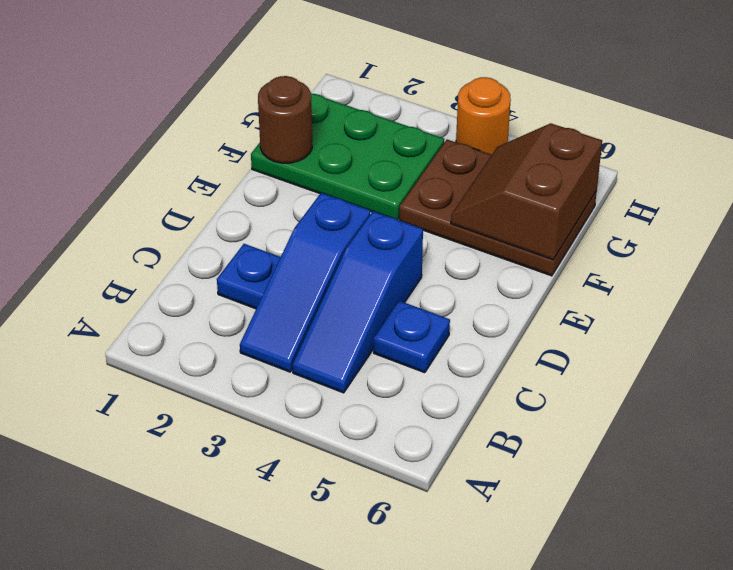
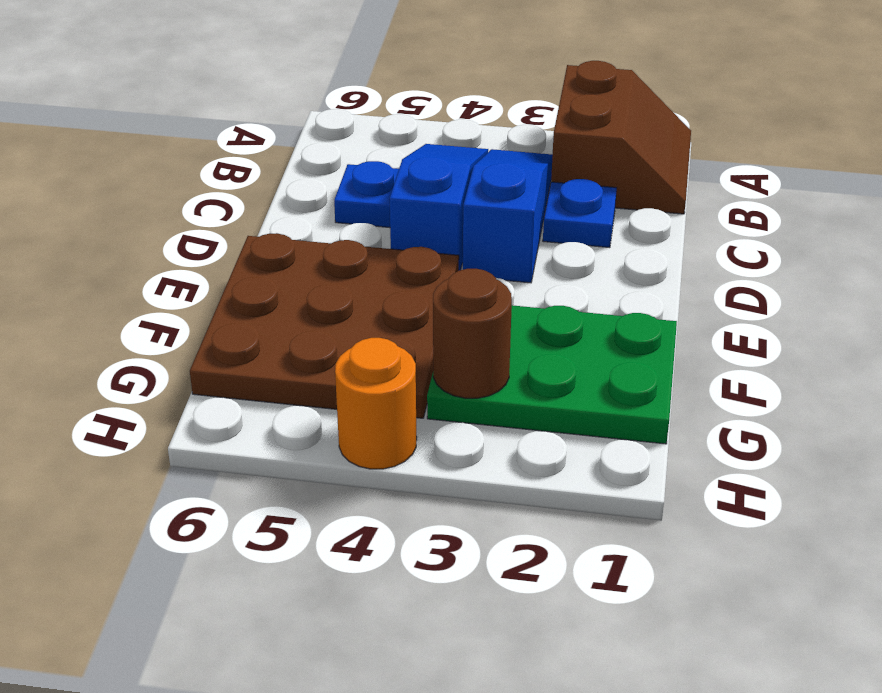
brown round brick F1 level 2 -> brown round brick G3 level 2
brown plate F4:G6 level 1 -> brown plate E4:G6 level 1
brown slope F5:G6 level 2 top 6 -> brown slope A1:B2 level 1 top 2

